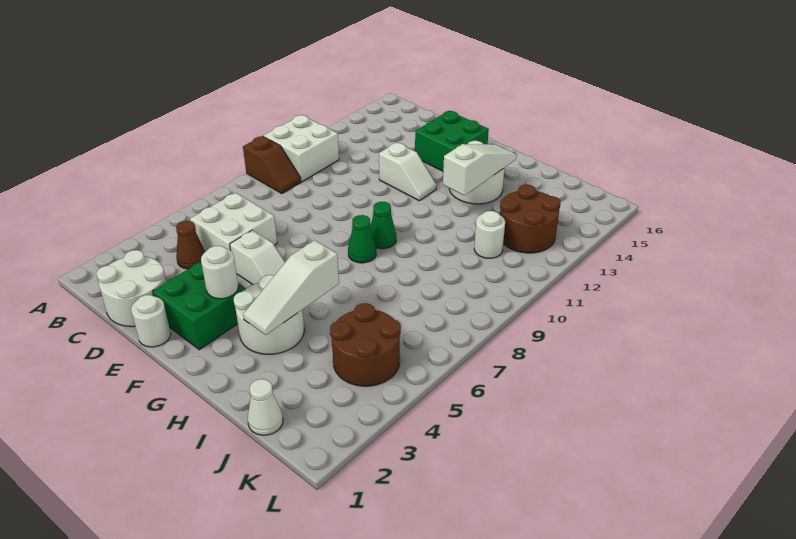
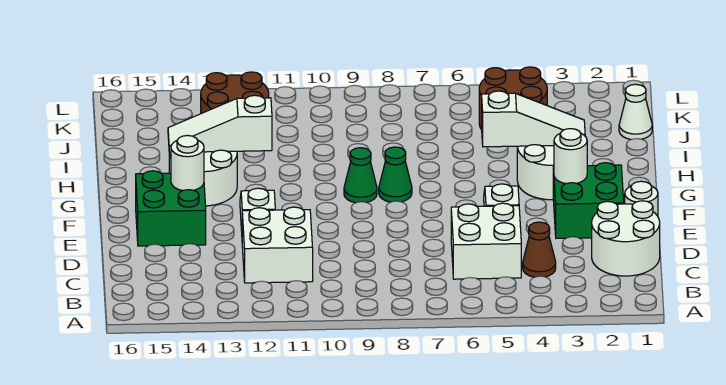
brown slope A9:B9 level 1 top A -> none
white brick A10:B11 level 1 -> white brick C11:D12 level 1
white round brick J11 level 1 -> white round brick F14 level 2

